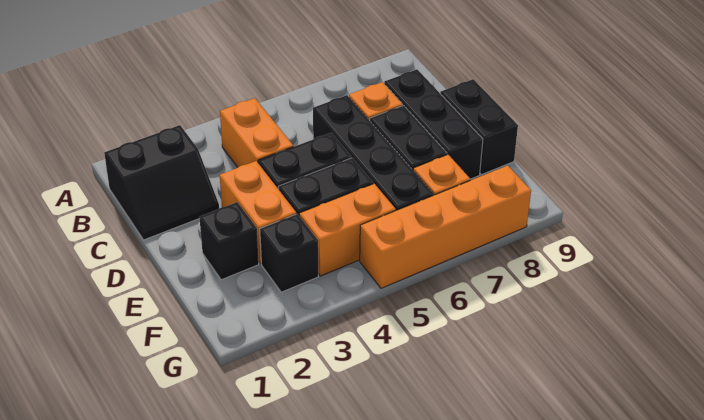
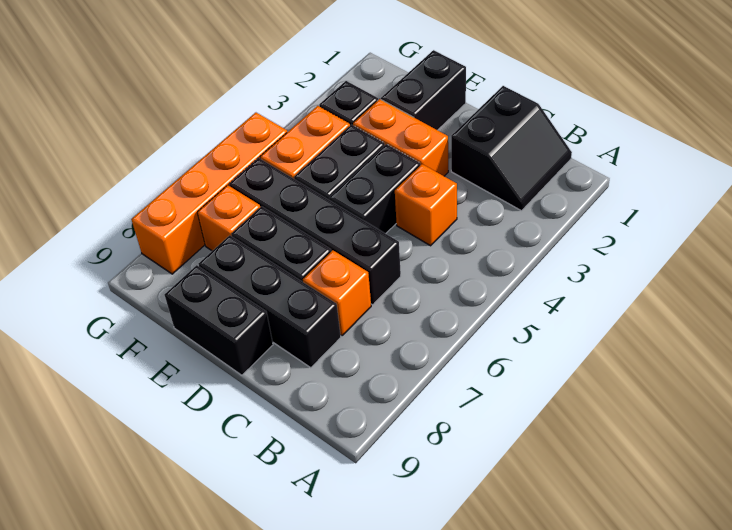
black slope B1:C2 level 1 top B -> black slope B1:C2 level 1 top C
orange brick B4:C4 level 1 -> orange brick C4 level 1
black brick E2 level 1 -> black brick E1:E2 level 1

